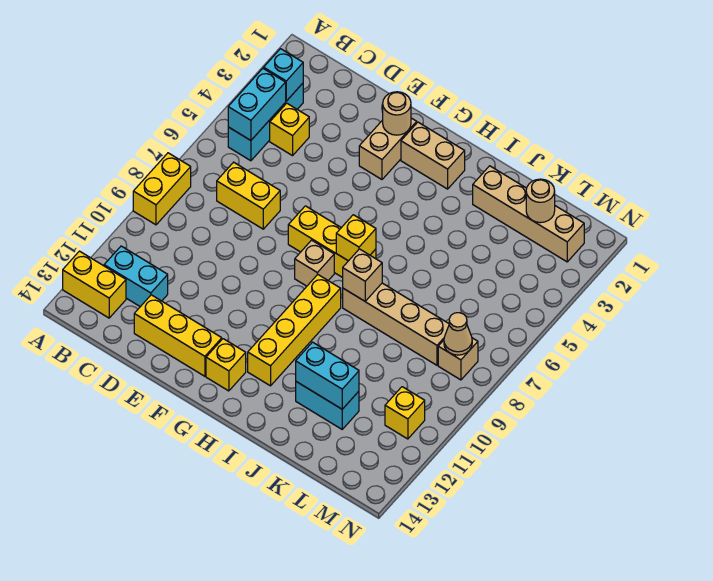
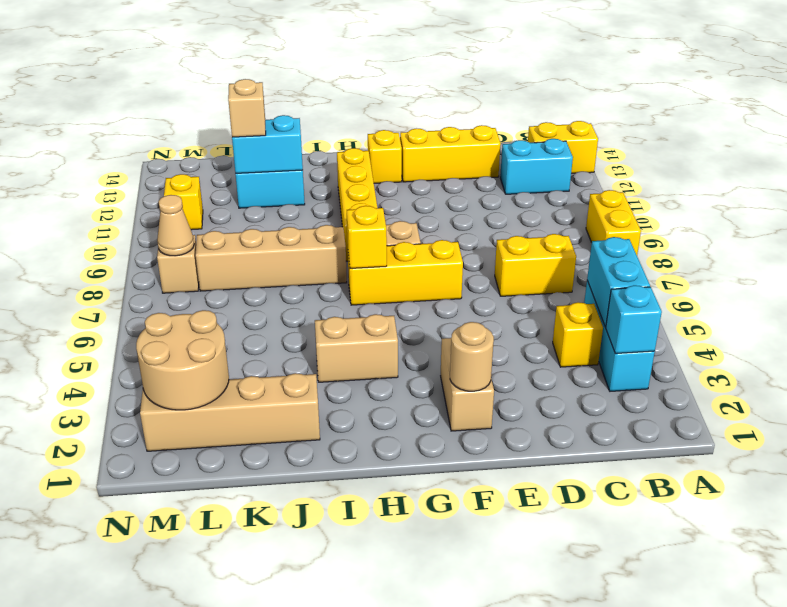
tan brick G2:H2 level 1 -> tan brick H4:I4 level 1
tan brick I8 level 2 -> tan brick K12 level 3
tan round brick L2 level 2 -> tan round brick L2:M3 level 2

